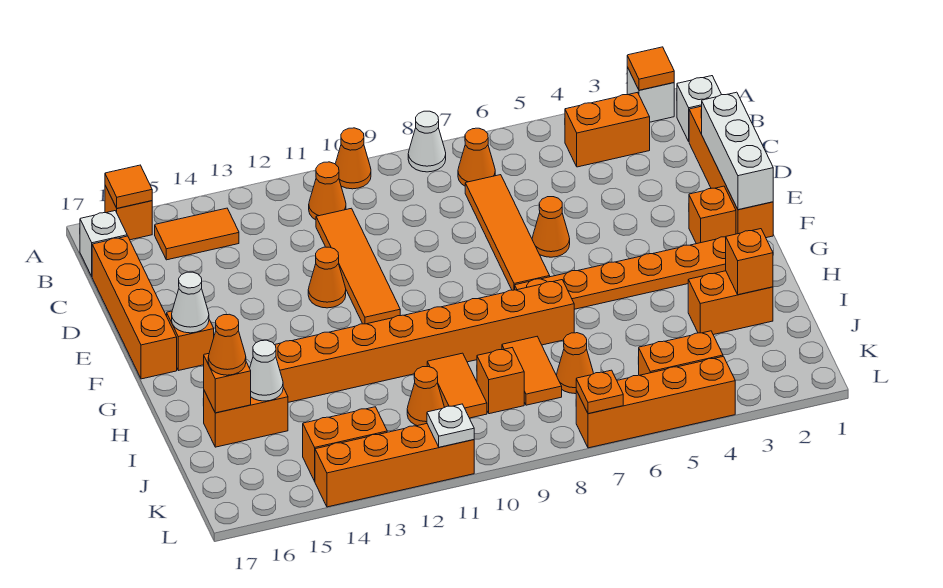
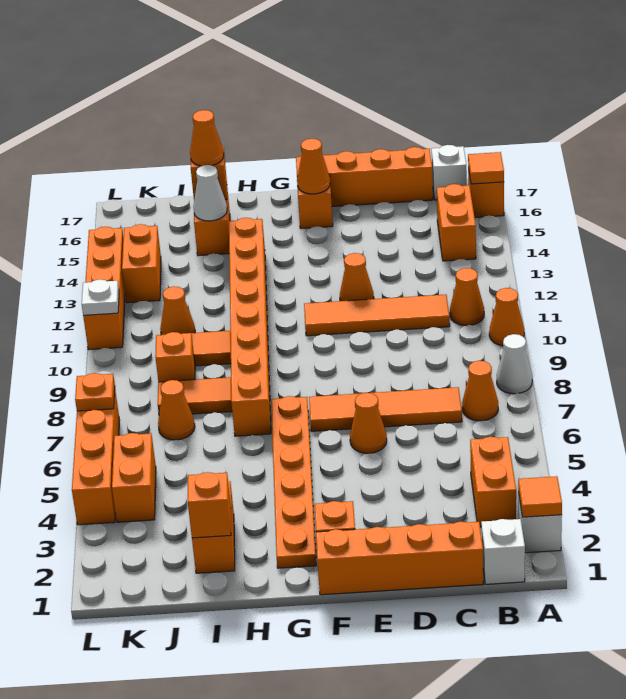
orange tile B14:B15 level 1 -> orange brick B14:B15 level 1
white brick D1:F1 level 2 -> none
white cone F16 level 2 -> orange cone F16 level 2

